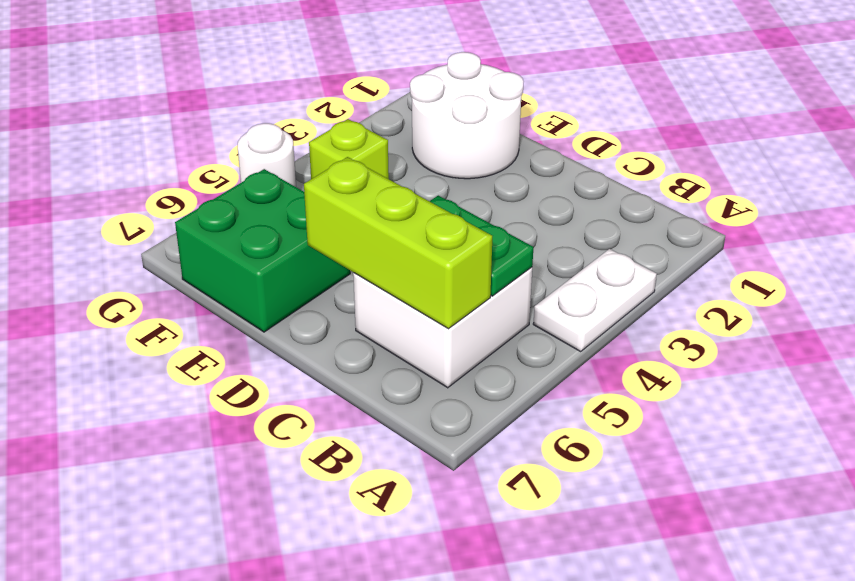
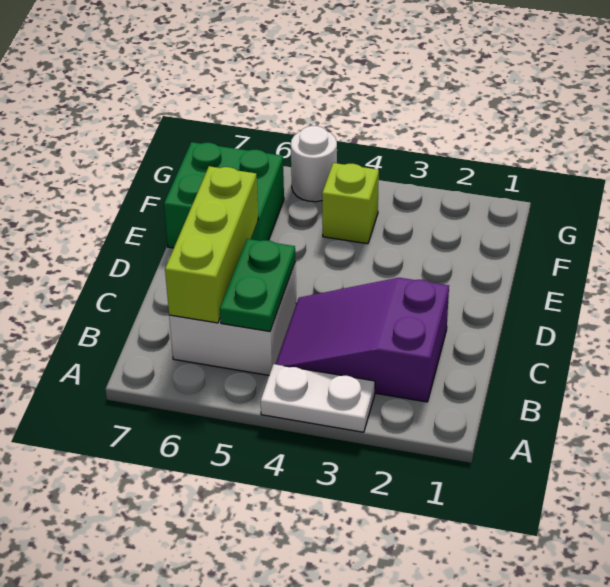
none -> purple slope B2:C4 level 1 top 2
white round brick E1:F2 level 1 -> none

